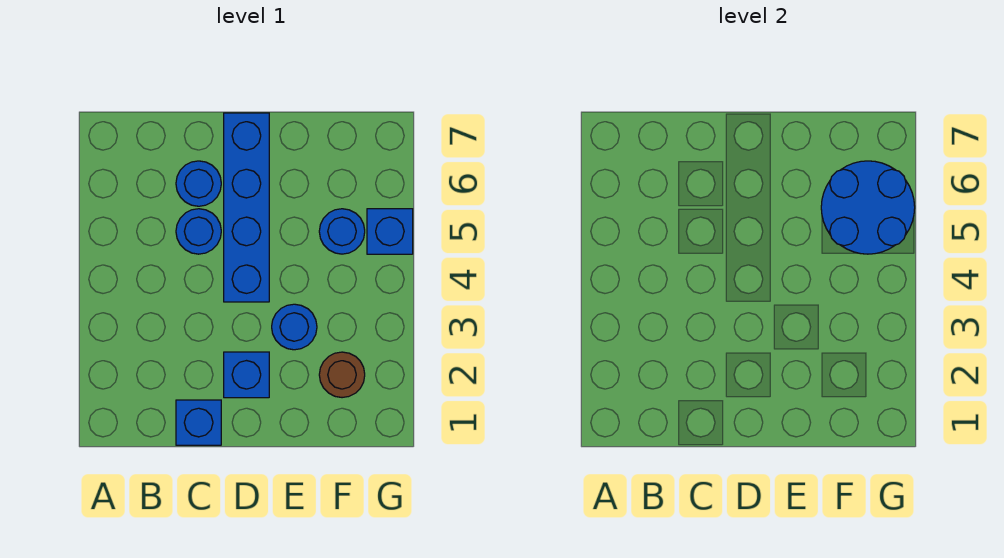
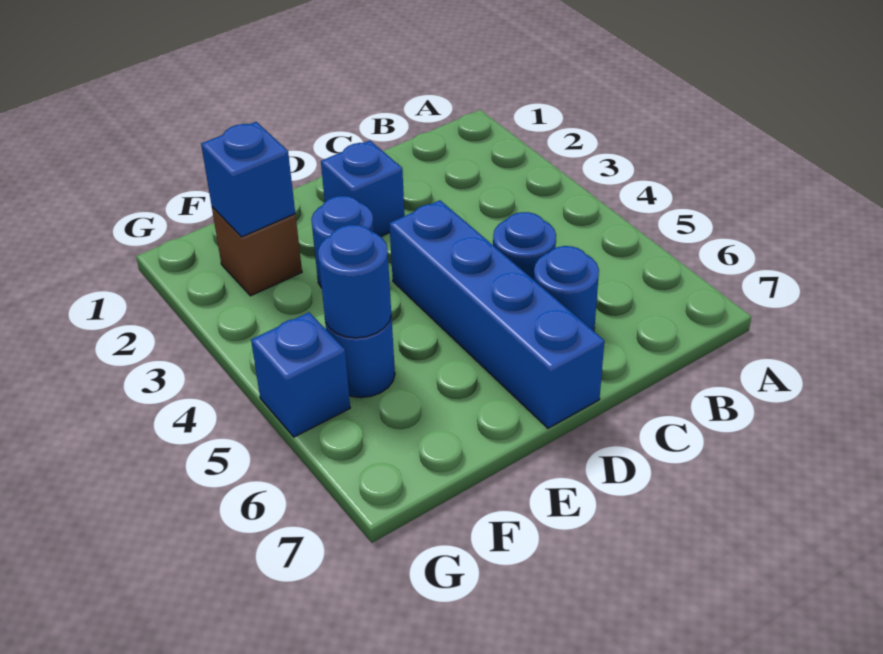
blue brick C1 level 1 -> blue brick F2 level 2
brown round brick F2 level 1 -> brown brick F2 level 1
blue round brick F5:G6 level 2 -> blue round brick F5 level 2

